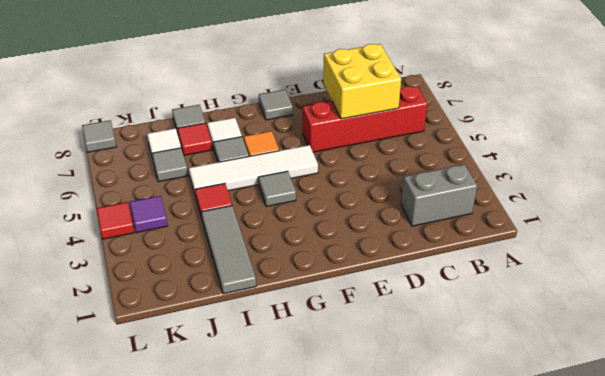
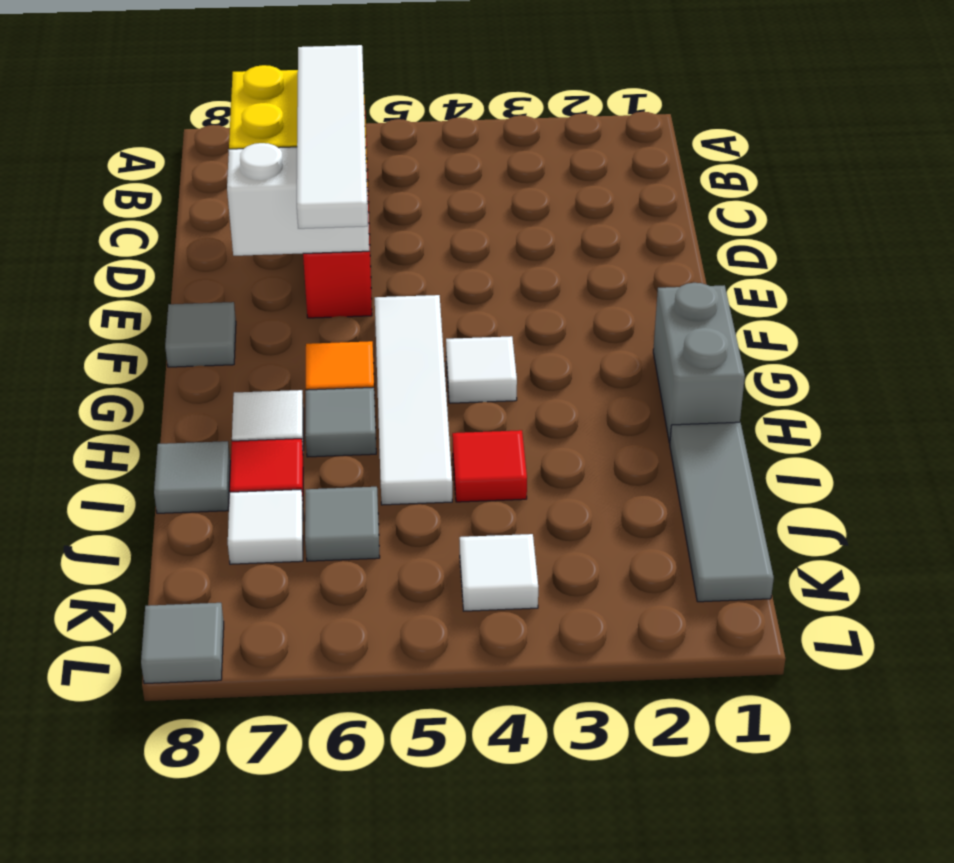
grey brick B2:C2 level 1 -> grey brick G1:H1 level 1
none -> white tile C6:F6 level 3
none -> white brick E6:E7 level 2
grey tile G4 level 1 -> white tile G4 level 1
grey tile I1:I3 level 1 -> grey tile I1:K1 level 1
purple tile K4 level 1 -> white tile K4 level 1
red tile L4 level 1 -> none

